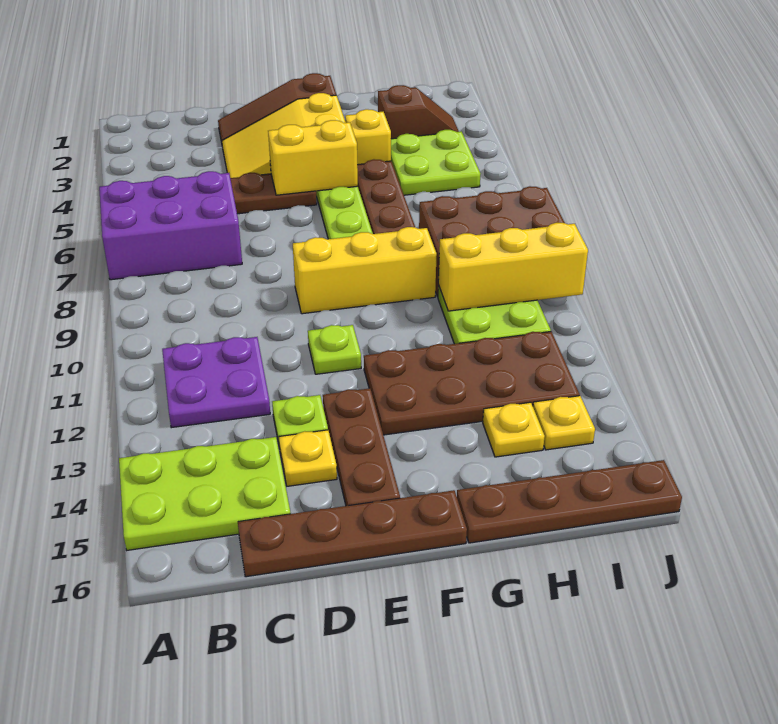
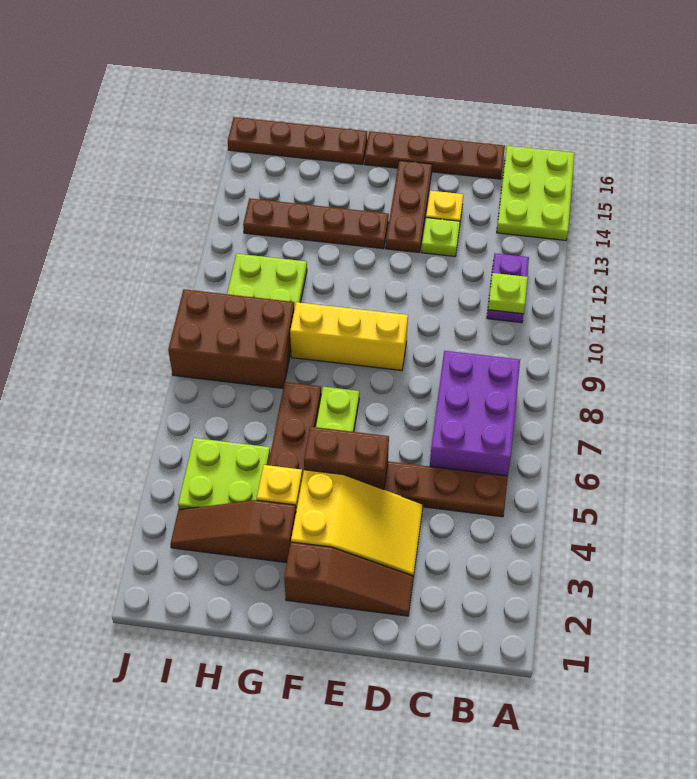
purple brick A6:C7 level 1 -> purple brick B6:C8 level 1
lime plate A14:C15 level 1 -> lime plate A14:B16 level 1
purple plate B11:C12 level 1 -> purple plate B11:B12 level 1
yellow brick E5:F5 level 2 -> brown brick E5:F5 level 2
lime plate E11 level 1 -> lime plate B11 level 2
brown plate F12:I13 level 1 -> brown plate F13:I13 level 1
brown slope H3:I3 level 1 top H -> brown slope G3:I3 level 1 top G
yellow brick H10:J10 level 2 -> none
yellow plate H14 level 1 -> none
yellow plate I14 level 1 -> none

